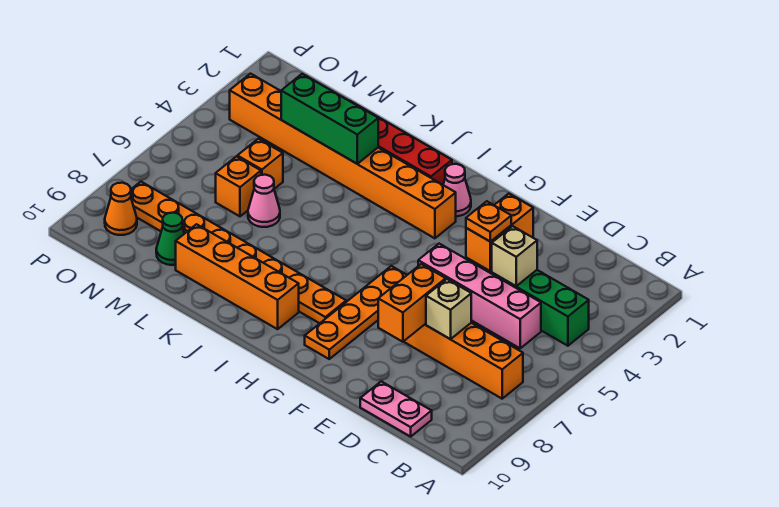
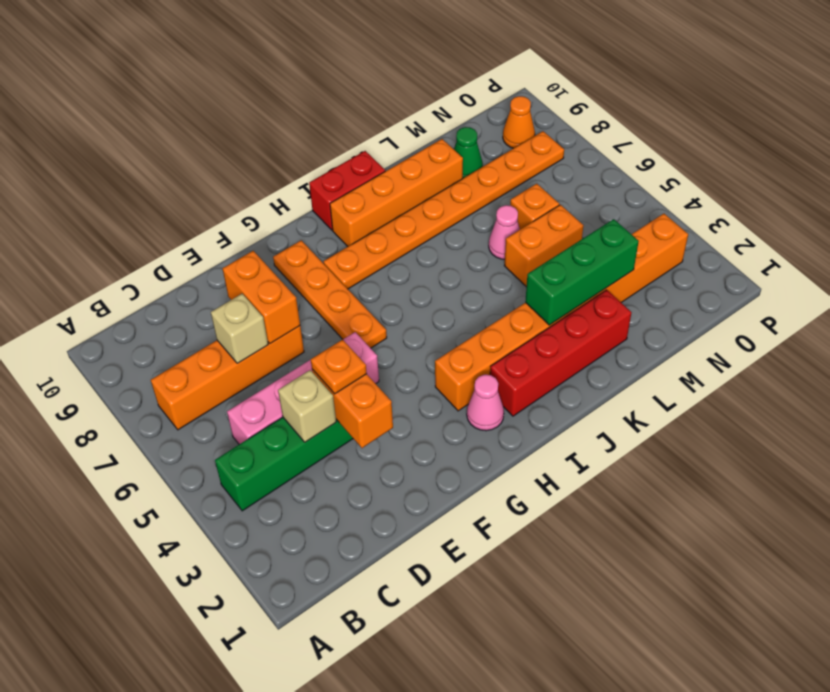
pink plate C10:D10 level 1 -> none
none -> red brick I10:J10 level 1
orange brick M5 level 1 -> orange brick L5:M5 level 1

